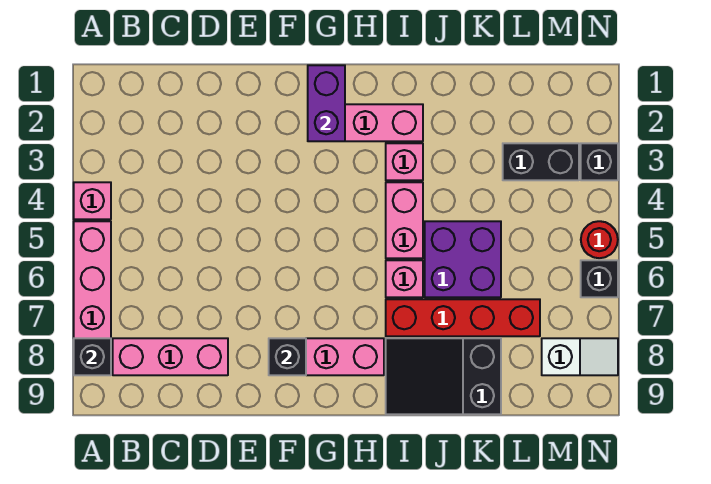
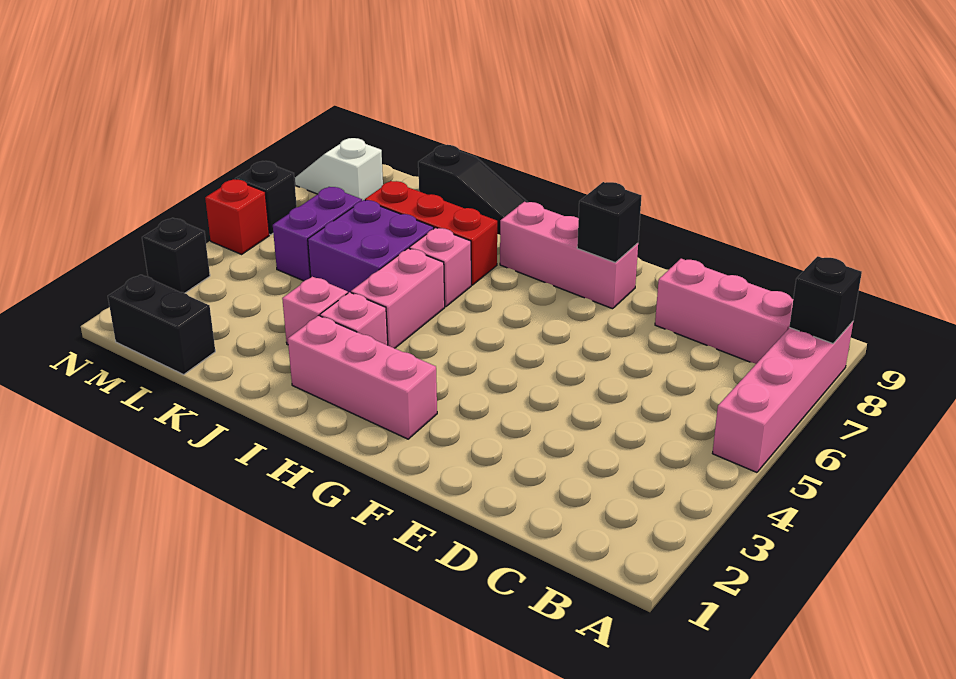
pink brick A4 level 1 -> pink brick J3 level 1
purple brick G1:G2 level 2 -> purple brick L5:L6 level 1
red brick I7:L7 level 1 -> red brick I7:K7 level 1
black slope I8:K9 level 1 top K -> black slope I9:K9 level 1 top K
black brick L3:M3 level 1 -> black brick L1:M1 level 1
red round brick N5 level 1 -> red brick N5 level 1

